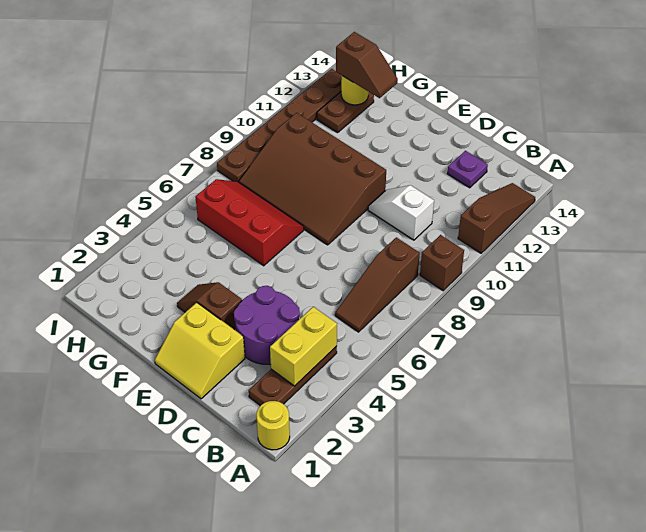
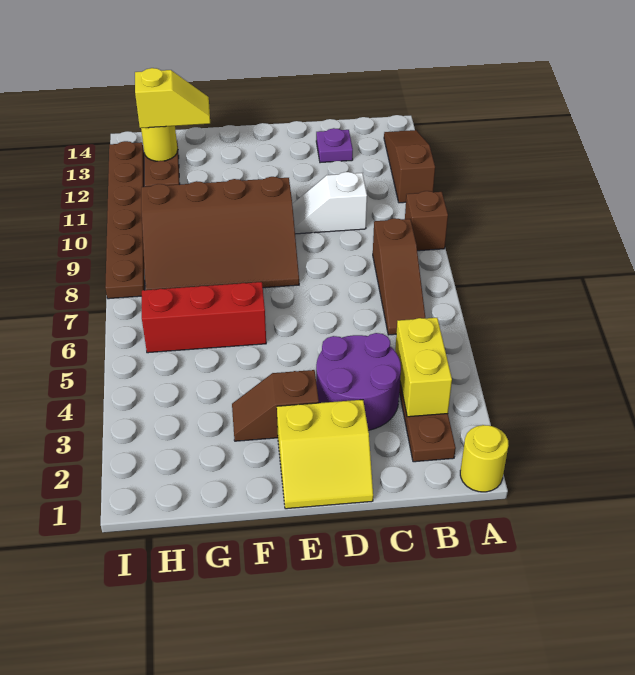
brown slope G13:H13 level 3 top H -> yellow slope G13:H13 level 3 top H

